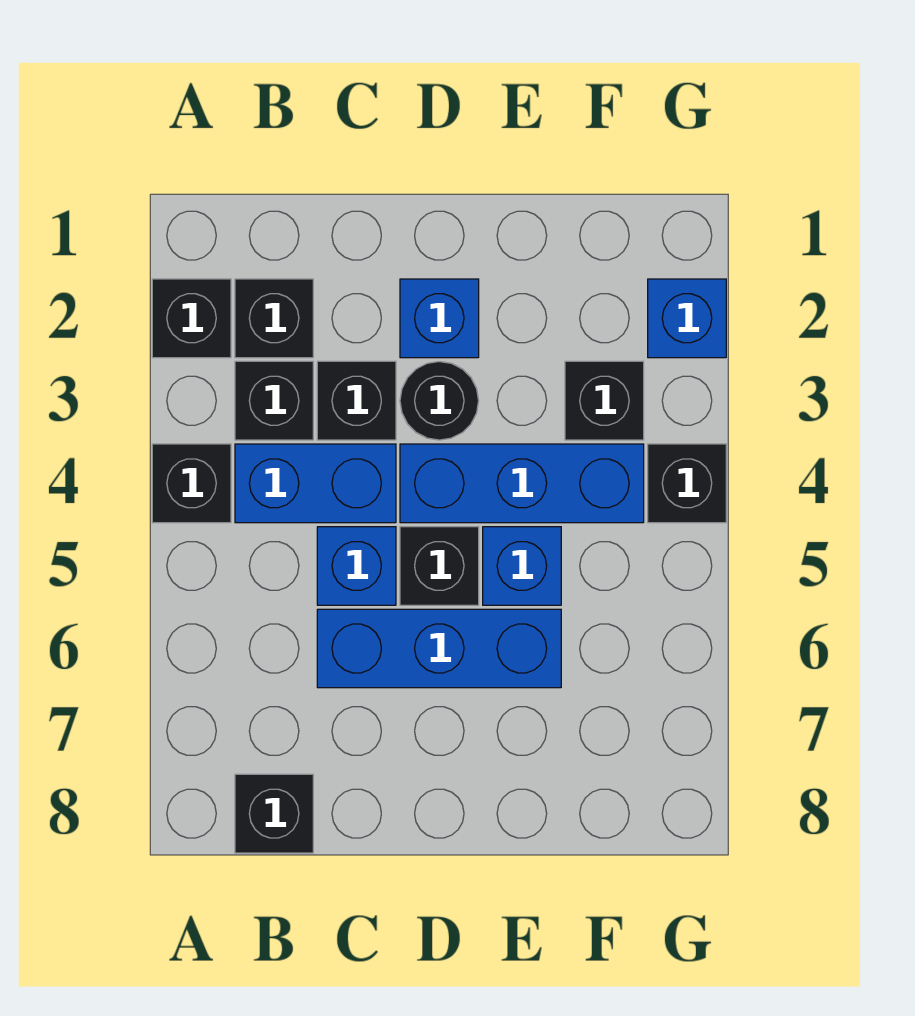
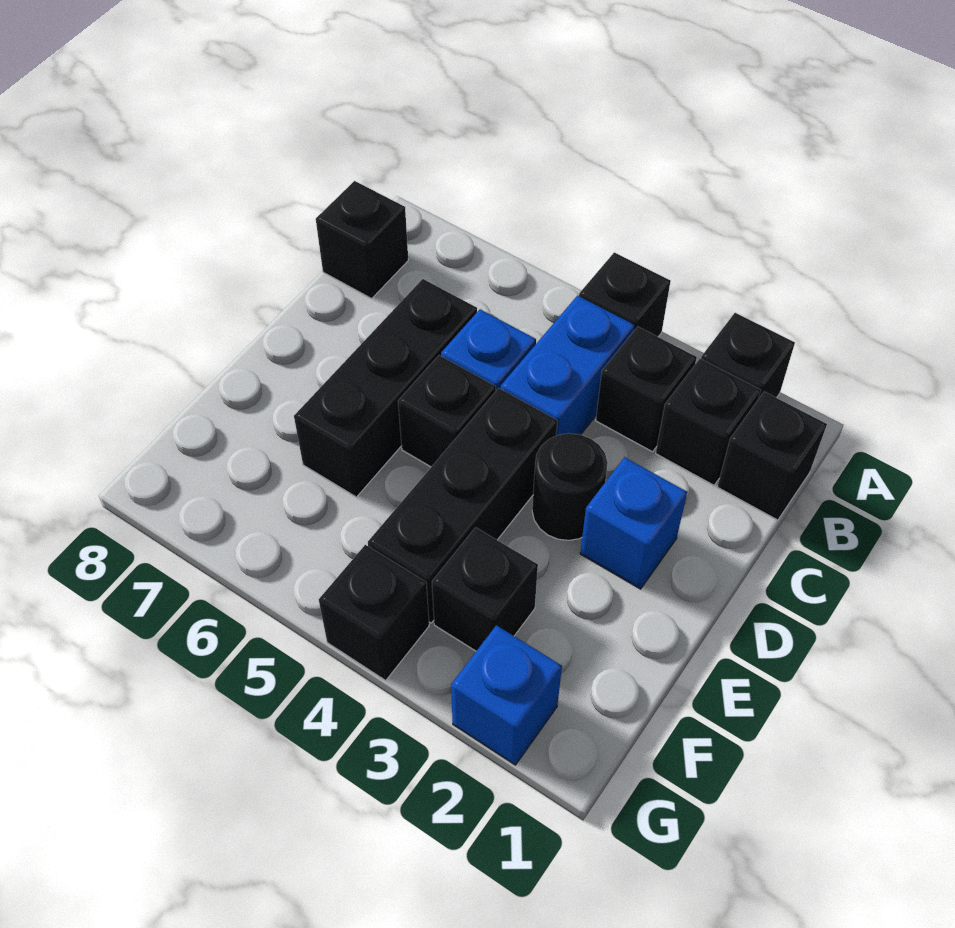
black brick C3 level 1 -> black brick B1 level 1
blue brick C6:E6 level 1 -> black brick C6:E6 level 1
blue brick D4:F4 level 1 -> black brick D4:F4 level 1
blue brick E5 level 1 -> none

